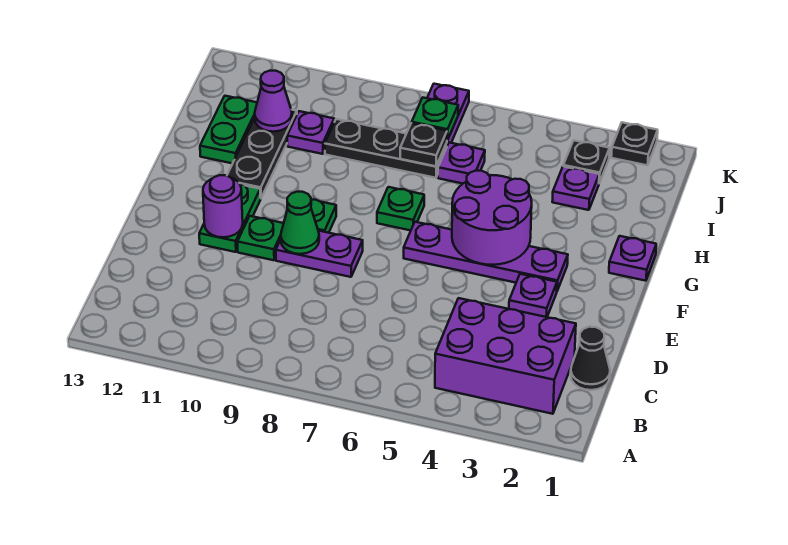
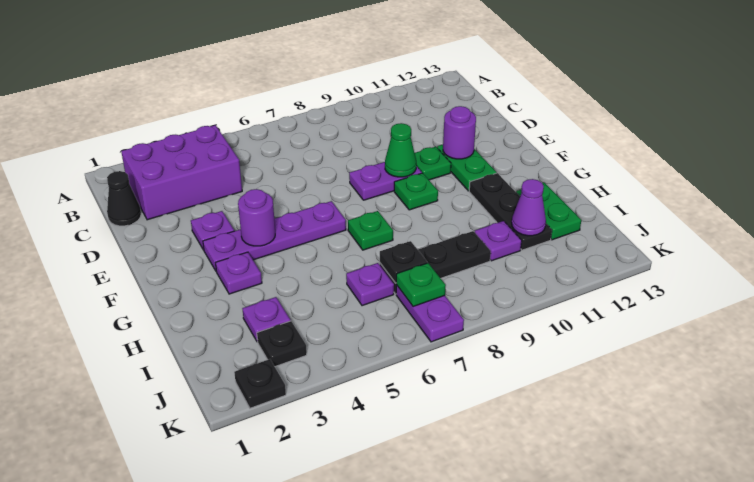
purple round brick F4:G5 level 2 -> purple round brick F4 level 2
purple plate G1 level 1 -> purple plate G3 level 1

